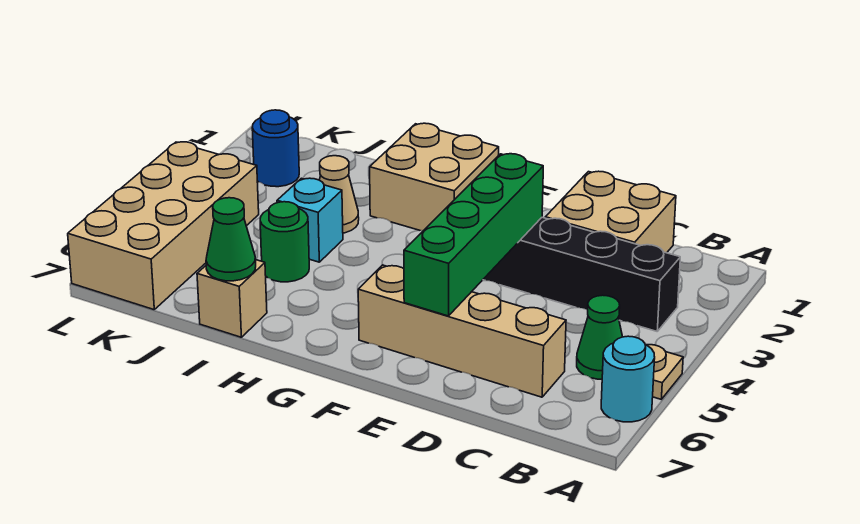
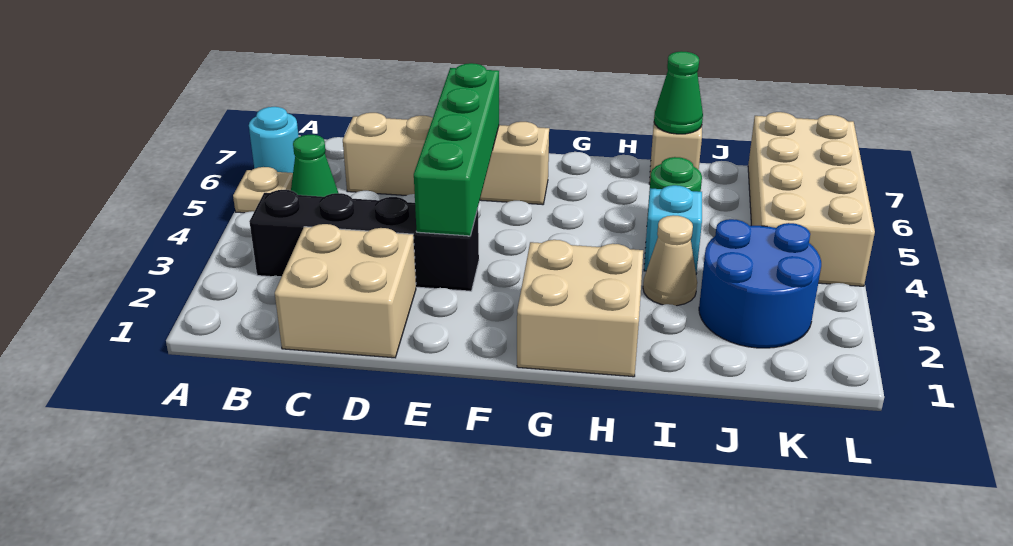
blue round brick K2 level 1 -> blue round brick J2:K3 level 1

